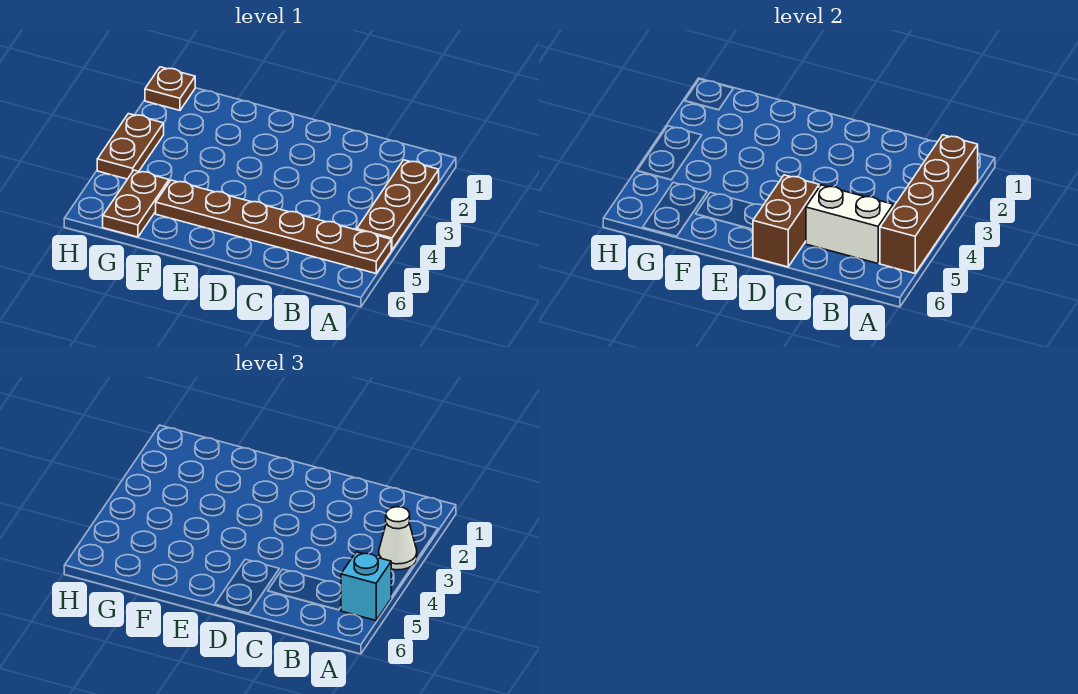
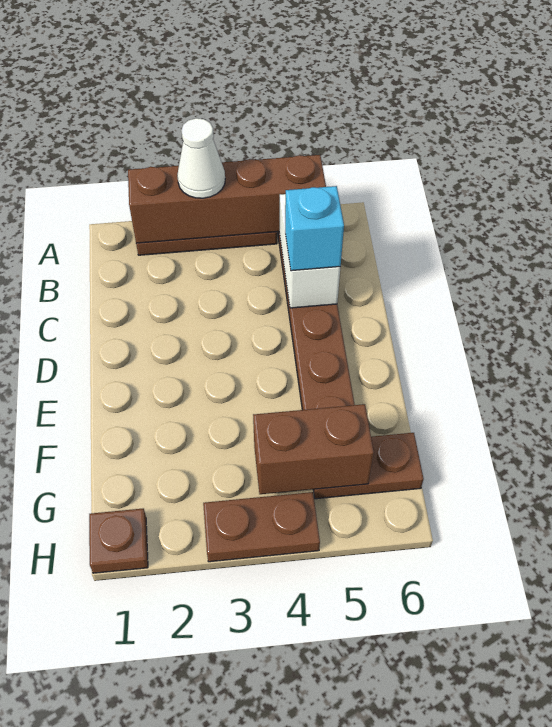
cyan brick A5 level 3 -> cyan brick C5 level 3
brown brick D5:D6 level 2 -> brown brick G4:G5 level 2

